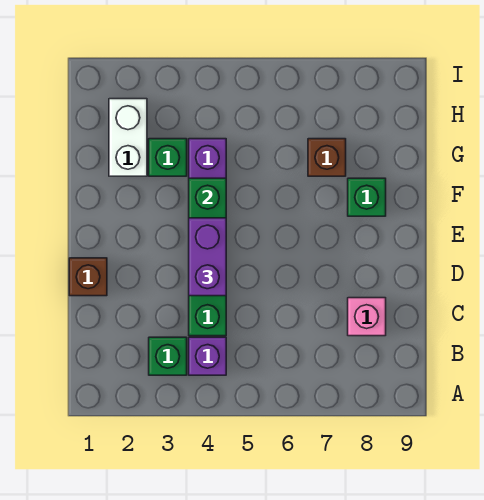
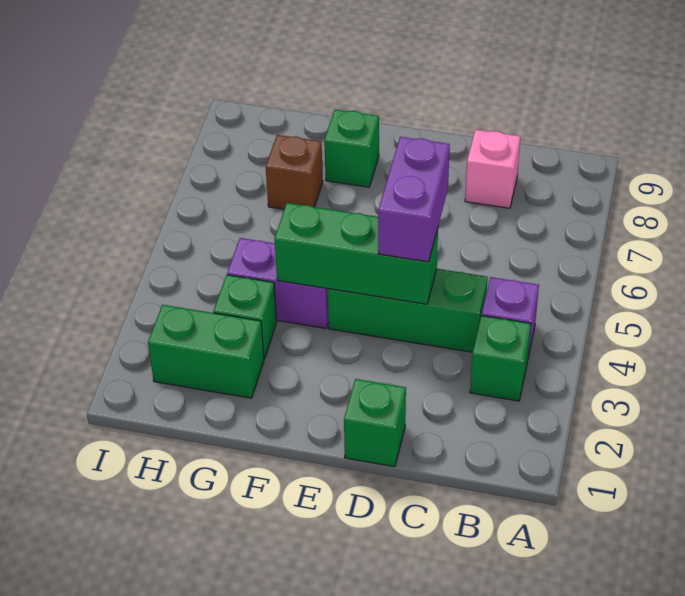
brown brick D1 level 1 -> green brick D1 level 1
purple brick D4:E4 level 3 -> purple brick D4:D5 level 3
white brick G2:H2 level 1 -> green brick G2:H2 level 1

